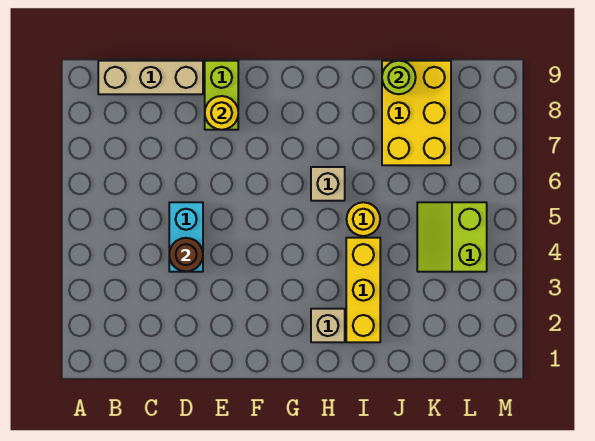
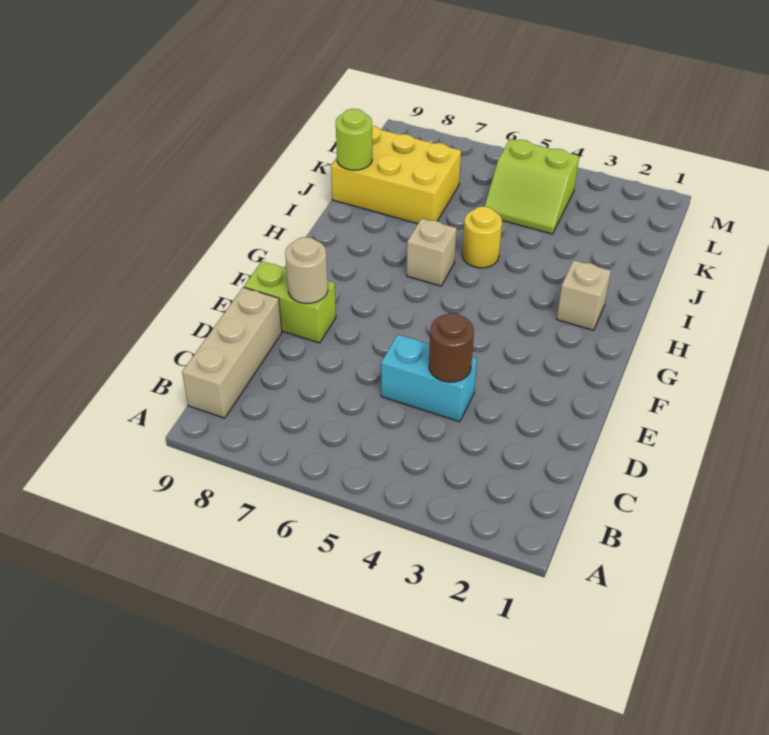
yellow round brick E8 level 2 -> tan round brick E8 level 2
yellow brick I2:I4 level 1 -> none

